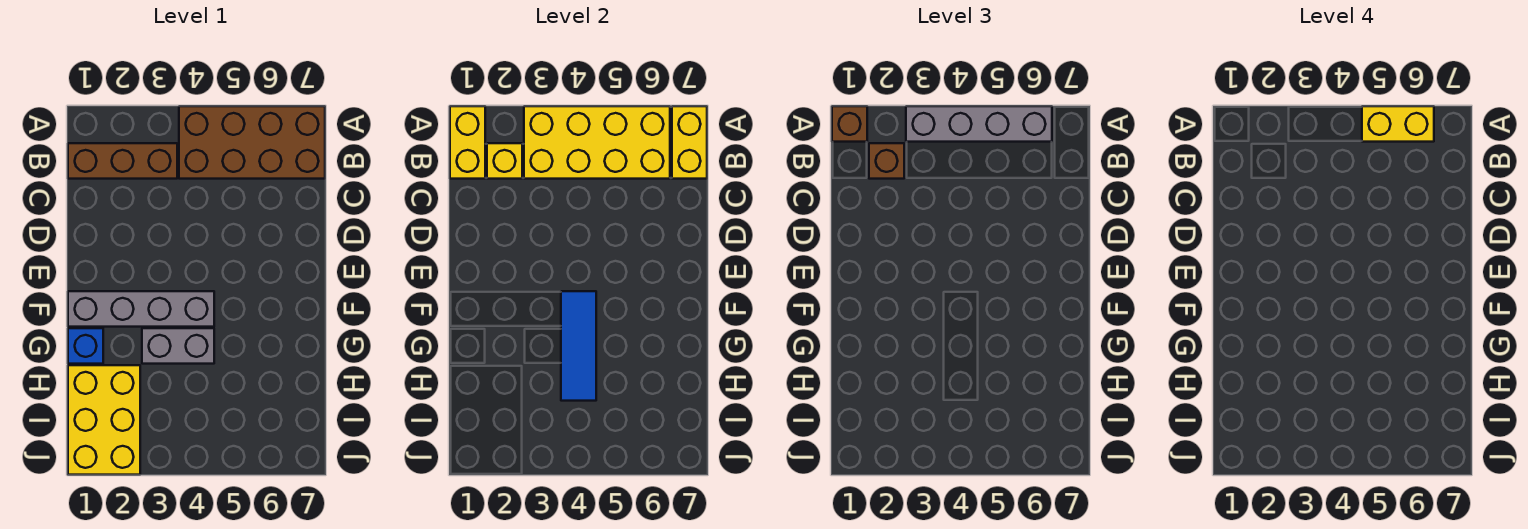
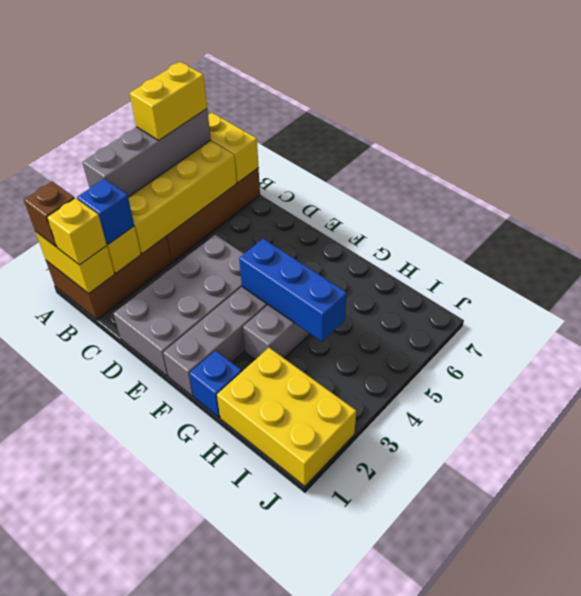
brown brick B1:B3 level 1 -> brown brick A1:B3 level 1
none -> yellow brick B1 level 3
brown brick B2 level 3 -> blue brick B2 level 3
none -> grey brick D1:E4 level 1
blue tile F4:H4 level 2 -> blue brick F4:H4 level 2

